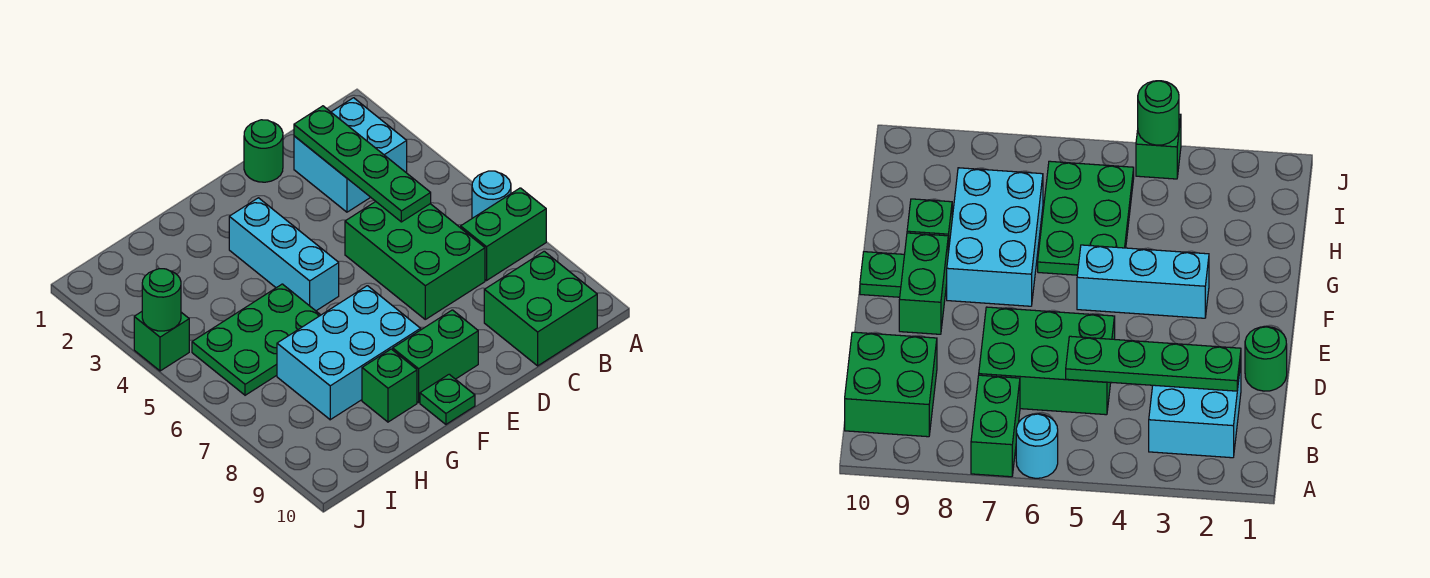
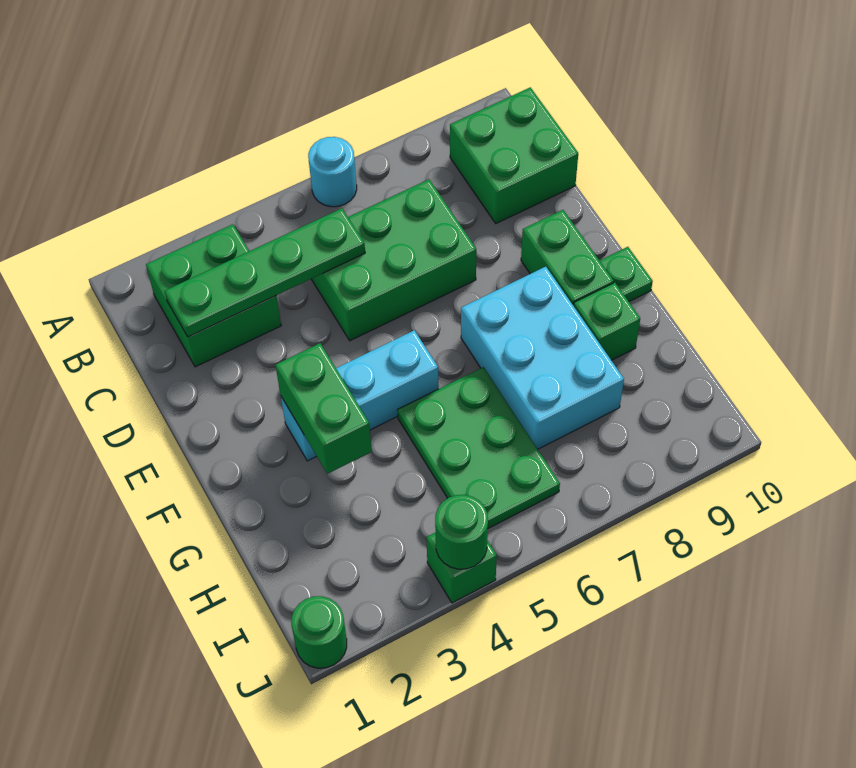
green brick A7:B7 level 1 -> green brick F3:G3 level 2
cyan brick B2:C3 level 1 -> green brick B2:C3 level 1
green round brick D1 level 1 -> green round brick J1 level 1

